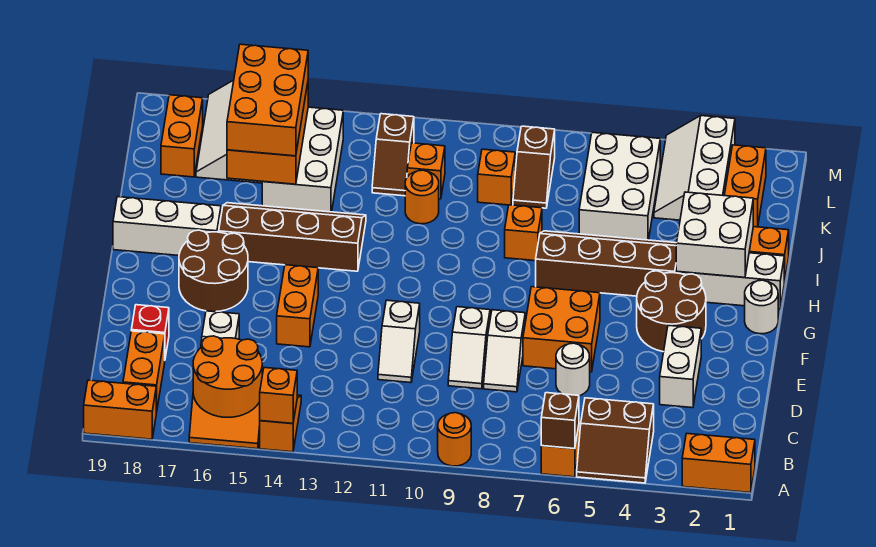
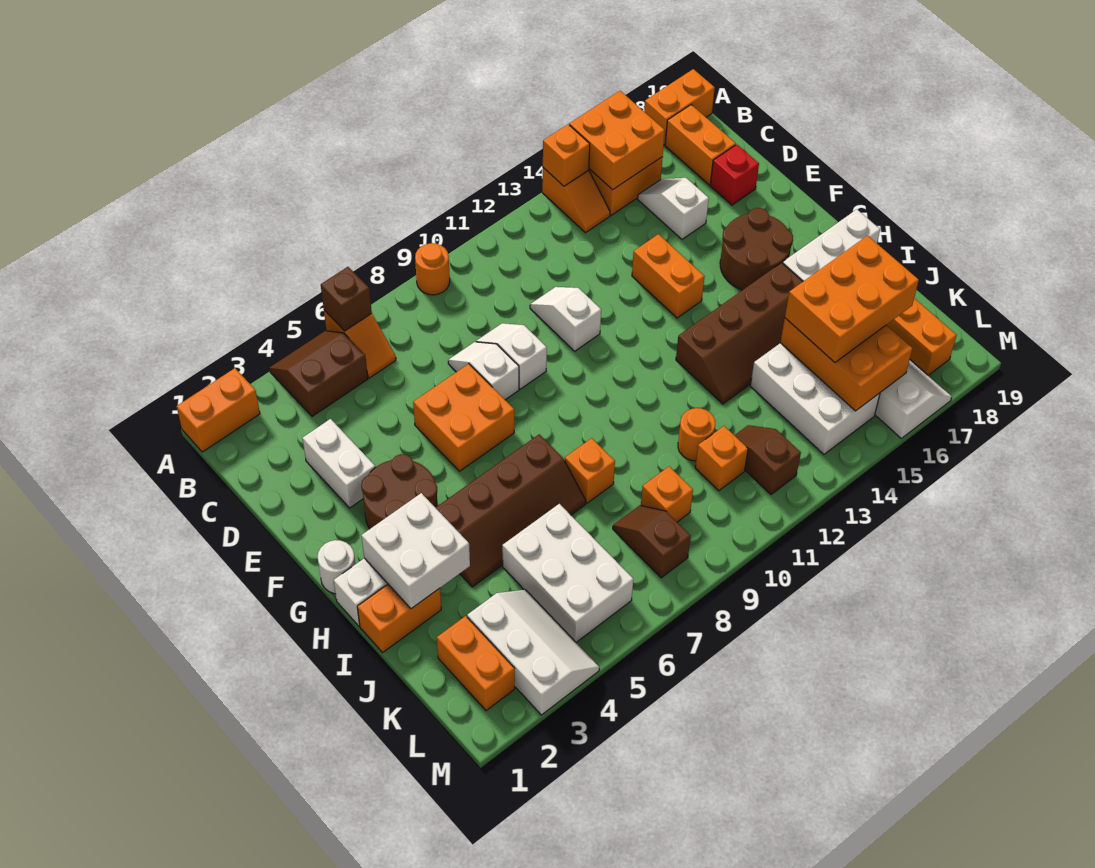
orange round brick A15:B16 level 2 -> orange brick A15:B16 level 2
white round brick D6 level 1 -> none
orange brick J15:L16 level 3 -> orange brick J15:K17 level 3

